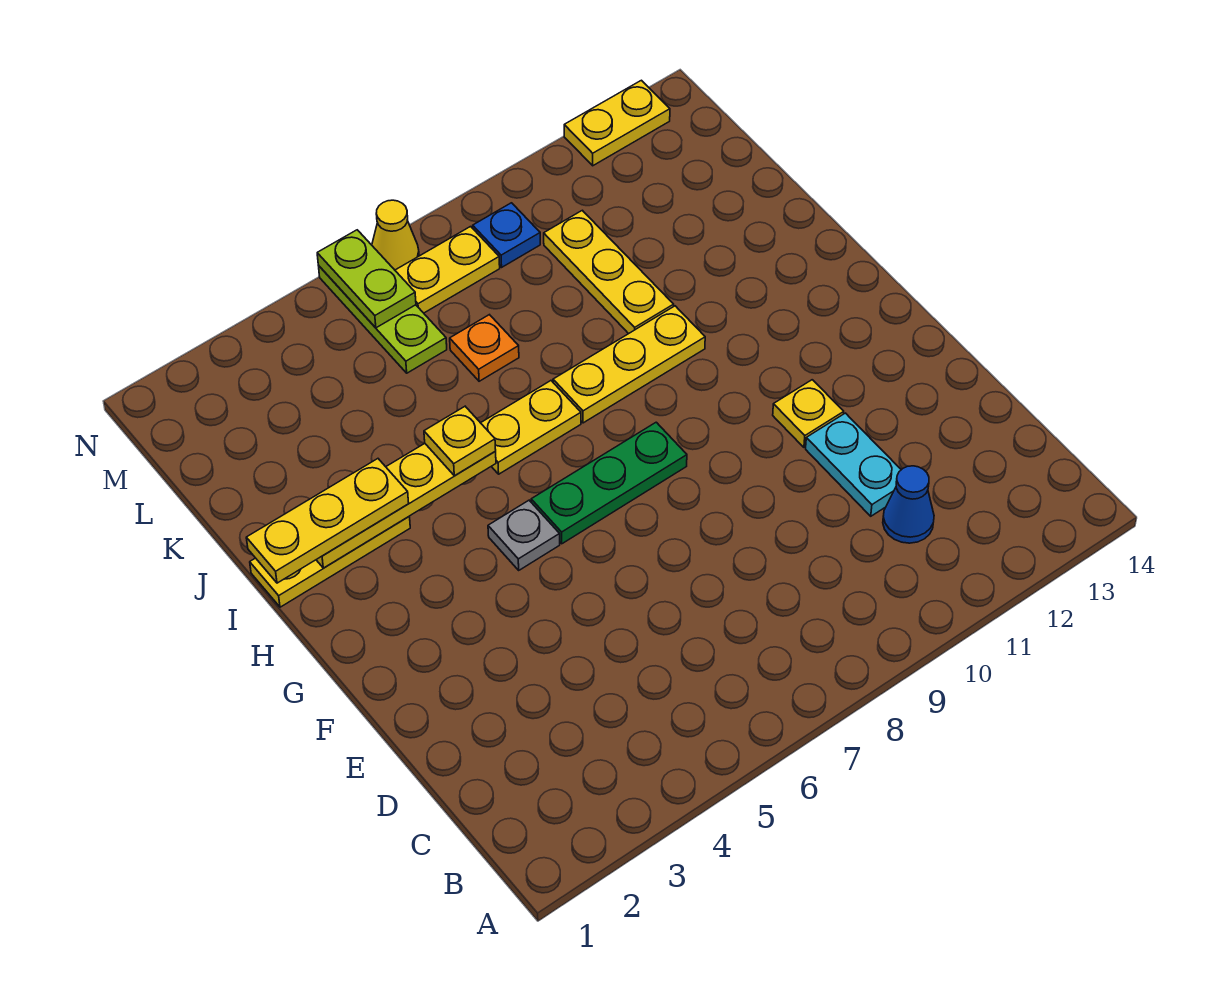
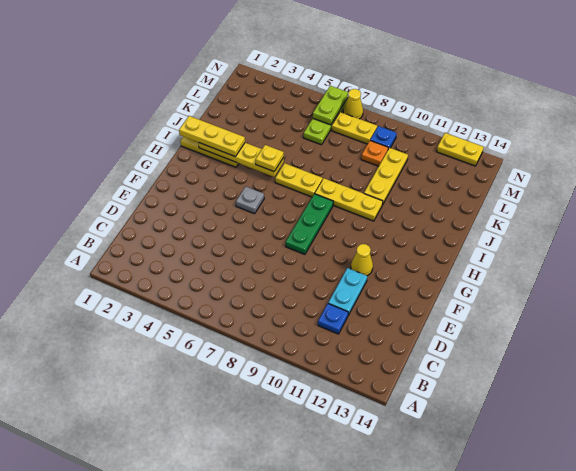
blue cone C11 level 1 -> blue plate C11 level 1
yellow plate F11 level 1 -> yellow cone F11 level 1
green plate G6:G8 level 1 -> green plate F8:H8 level 1
orange plate K7 level 1 -> orange plate L9 level 1

